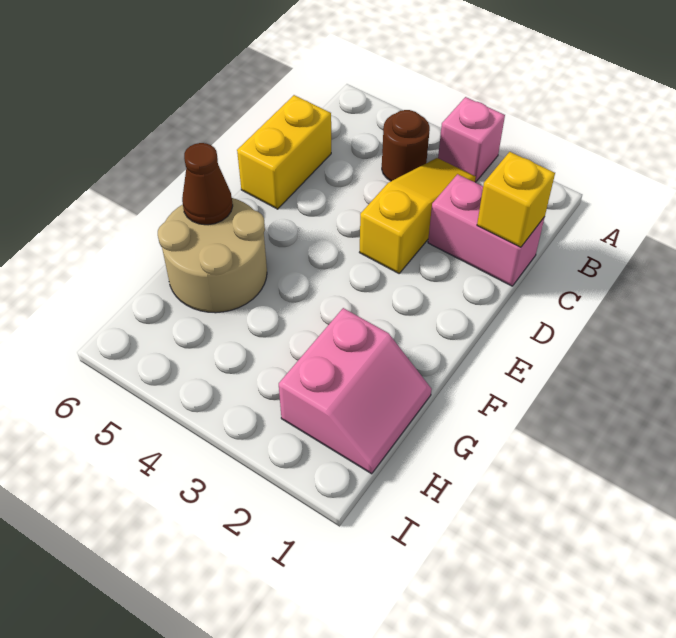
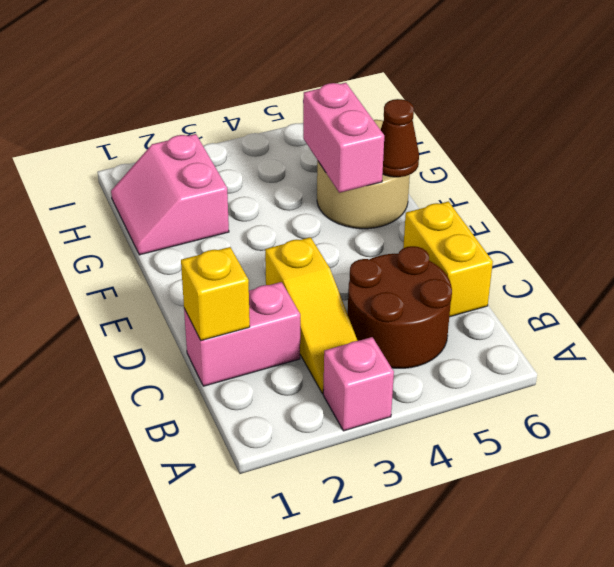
brown round brick B4 level 1 -> brown round brick B4:C5 level 1
none -> pink brick F5:G5 level 2

